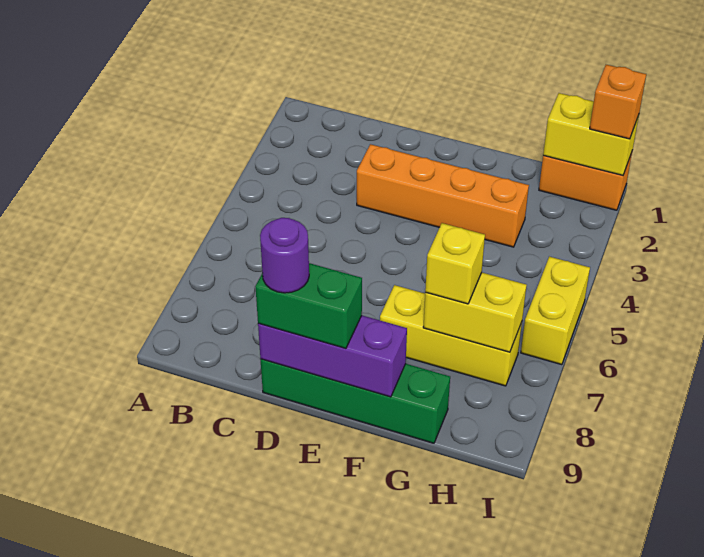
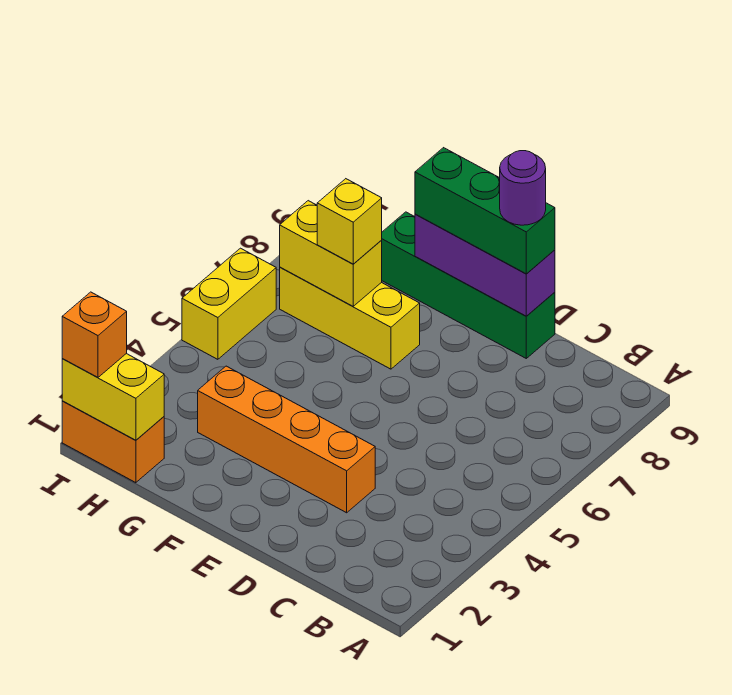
green brick D9:E9 level 3 -> green brick D9:F9 level 3

